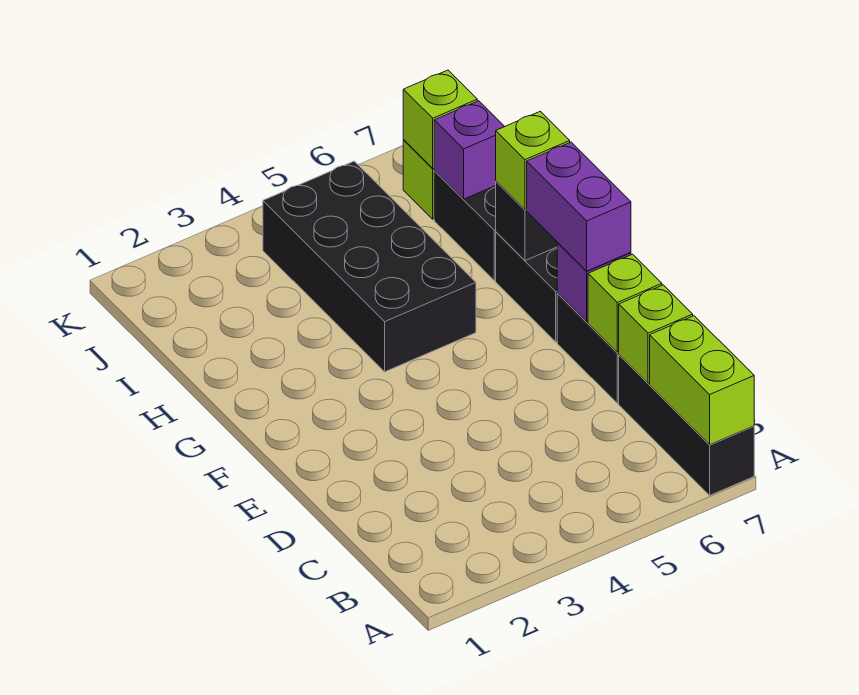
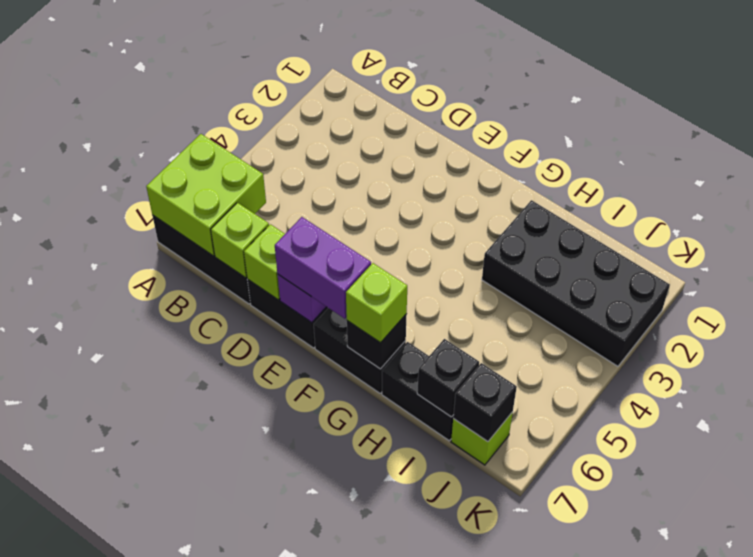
lime brick A7:B7 level 2 -> lime brick A6:B7 level 2
black brick G4:J5 level 1 -> black brick H2:K3 level 1
purple brick I7 level 2 -> black brick I7 level 2
lime brick J7 level 2 -> black brick J7 level 2

